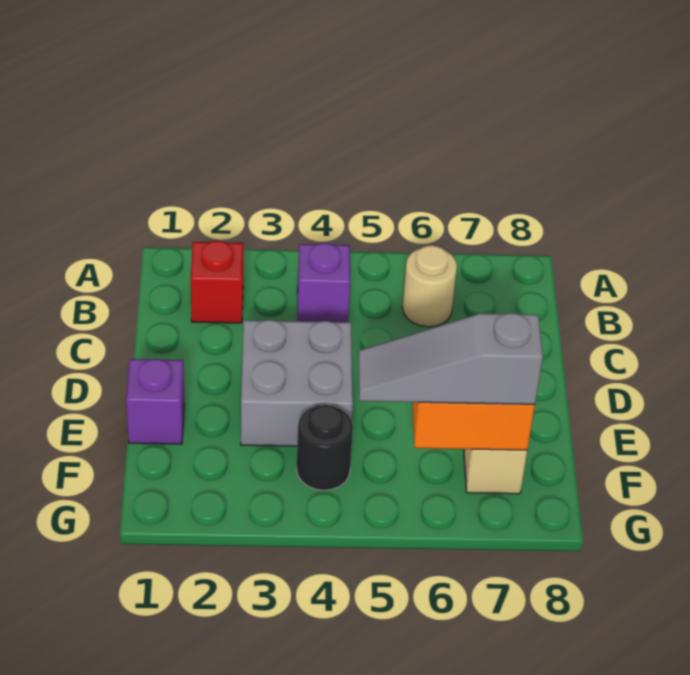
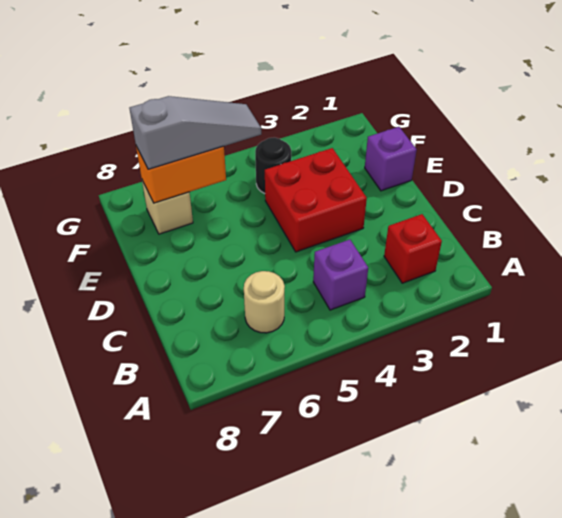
grey brick D3:E4 level 1 -> red brick D3:E4 level 1

